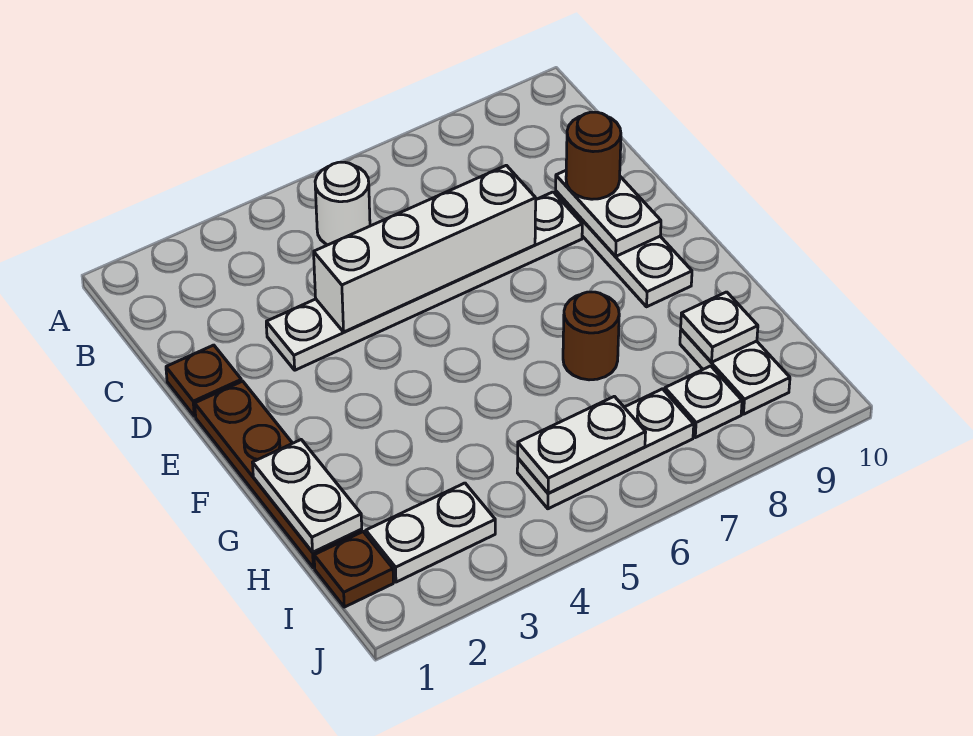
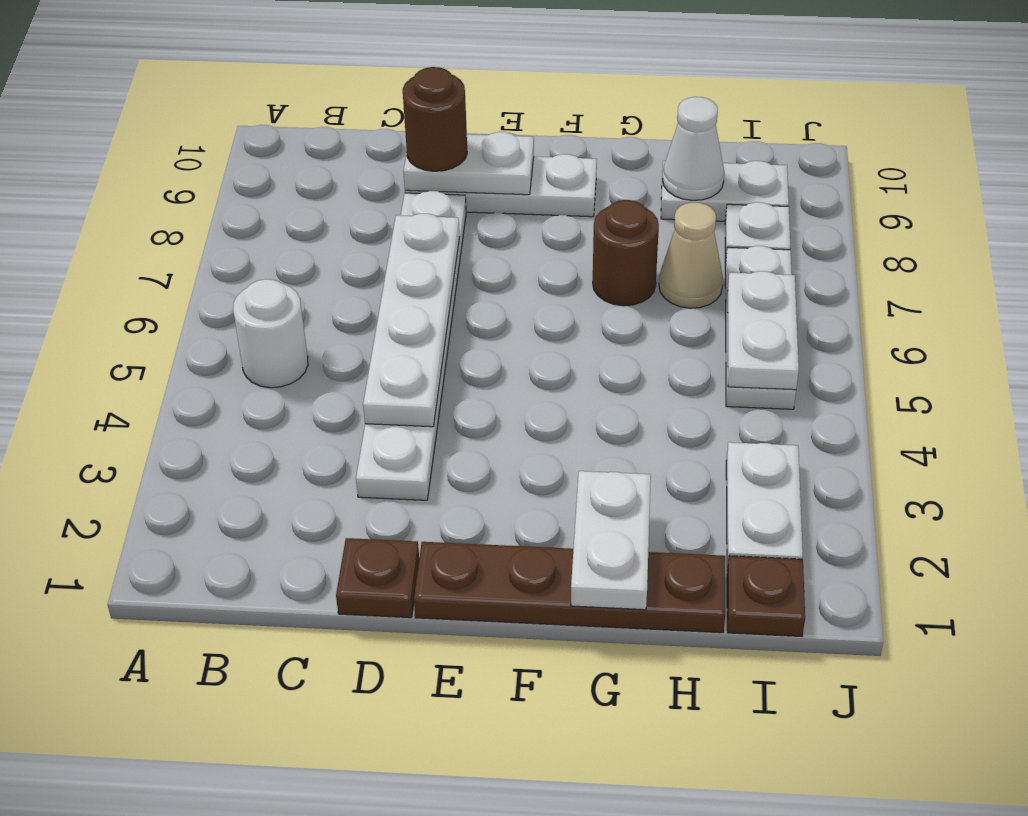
white brick D4:D7 level 2 -> white plate D4:D7 level 2
white plate G1:H1 level 2 -> white plate G1:G2 level 2
none -> tan cone H7 level 1
white plate H9 level 2 -> white cone H9 level 2

